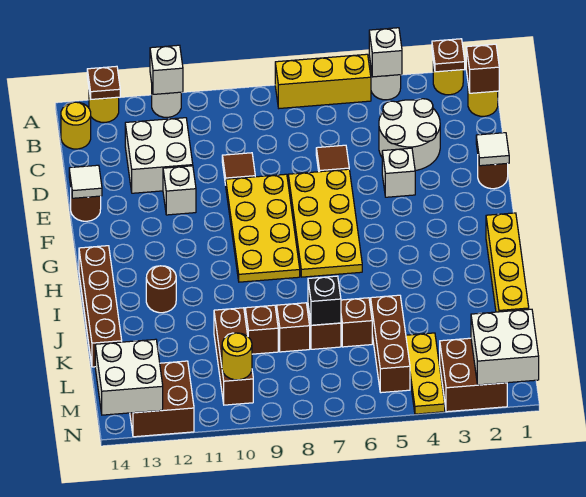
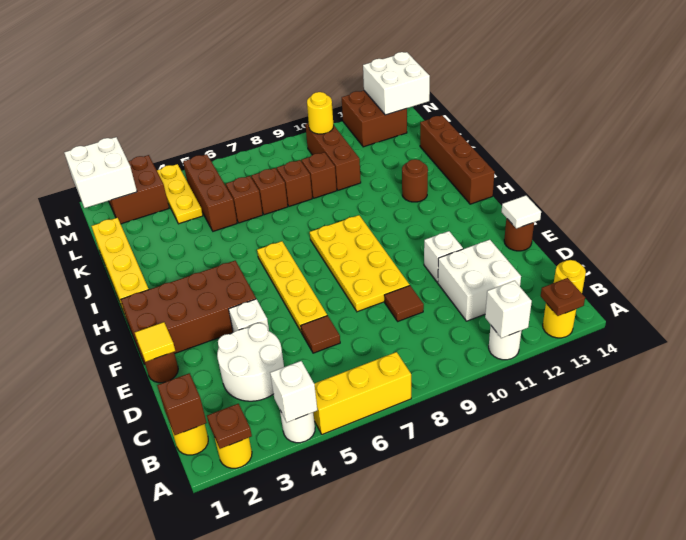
white tile E1 level 2 -> yellow tile E1 level 2
yellow plate E6:H7 level 1 -> yellow plate E6:H6 level 1
none -> brown brick F1:G4 level 1
black brick K7 level 2 -> none

